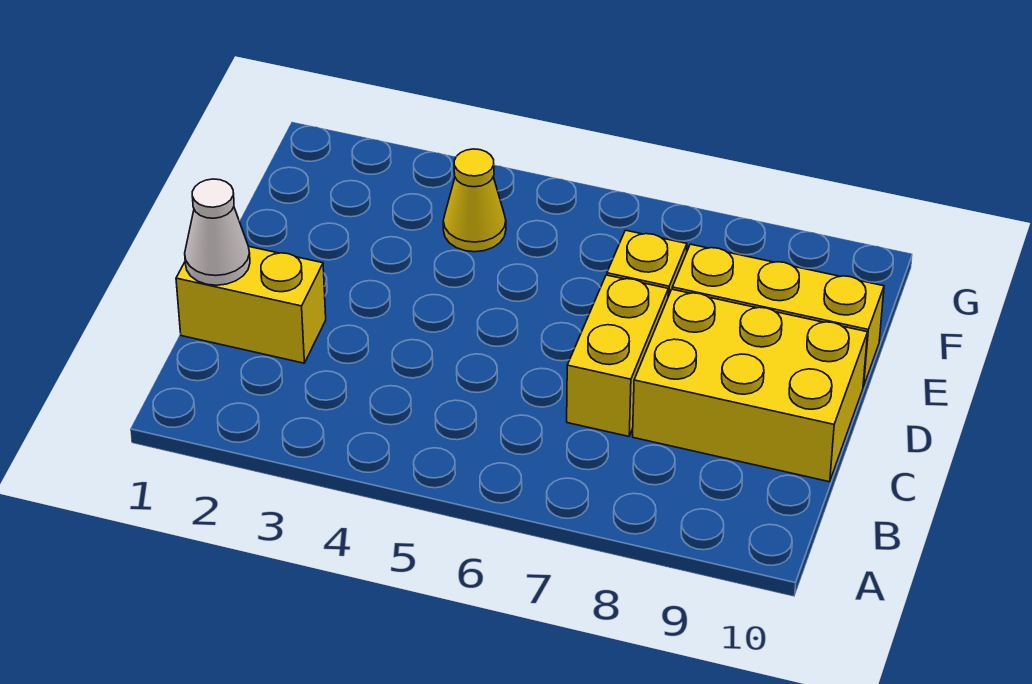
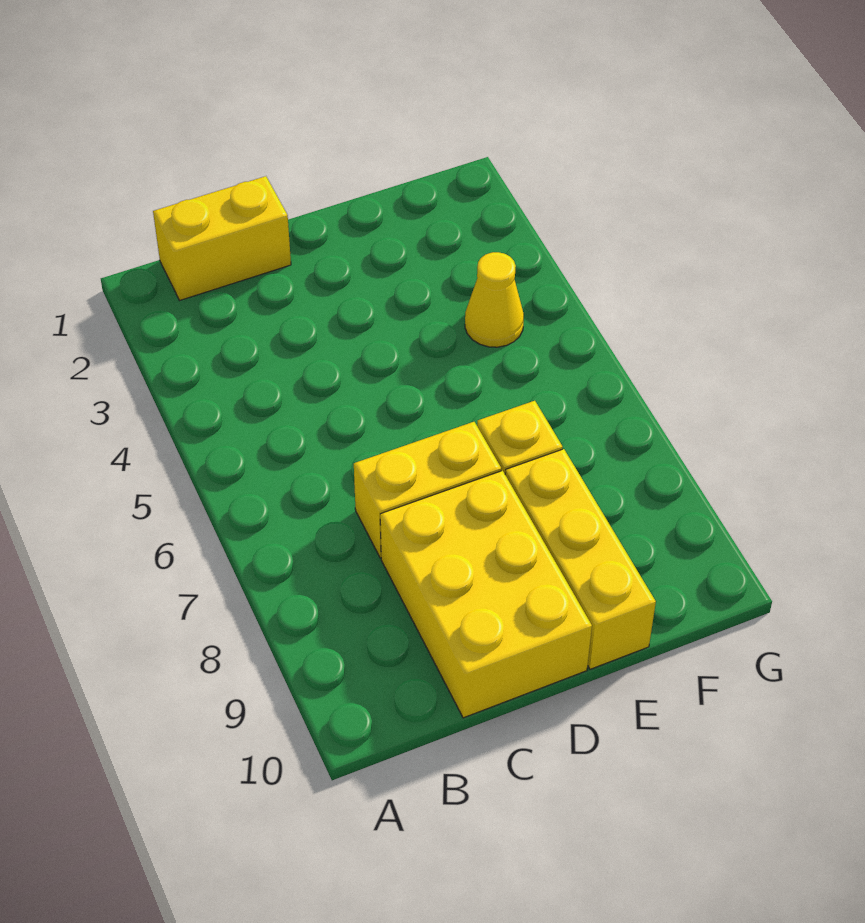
yellow brick C1:C2 level 1 -> yellow brick B1:C1 level 1
white cone C1 level 2 -> none

